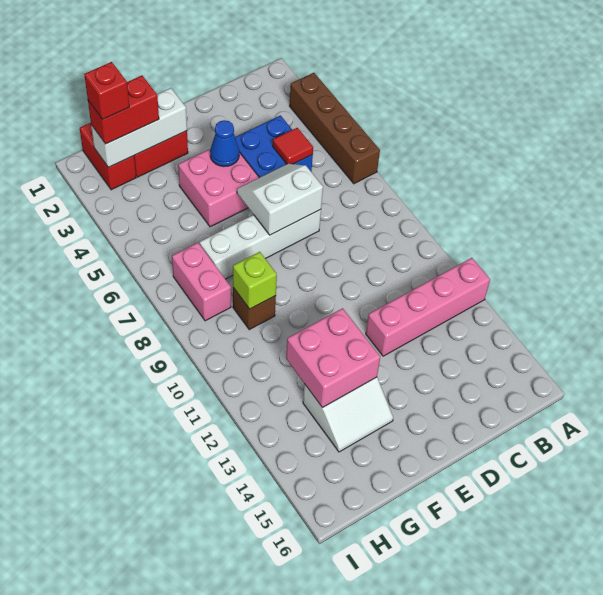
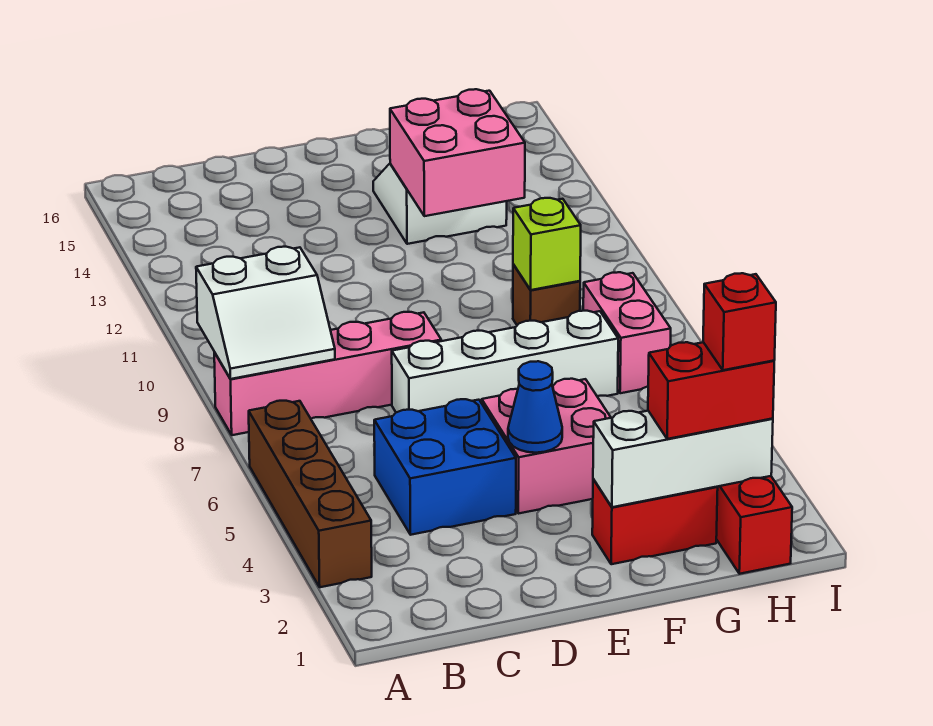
pink brick A12:D12 level 1 -> pink brick A8:D8 level 1
red tile C5 level 2 -> none
white slope D6:E7 level 2 top 7 -> white slope A8:B9 level 2 top 9

